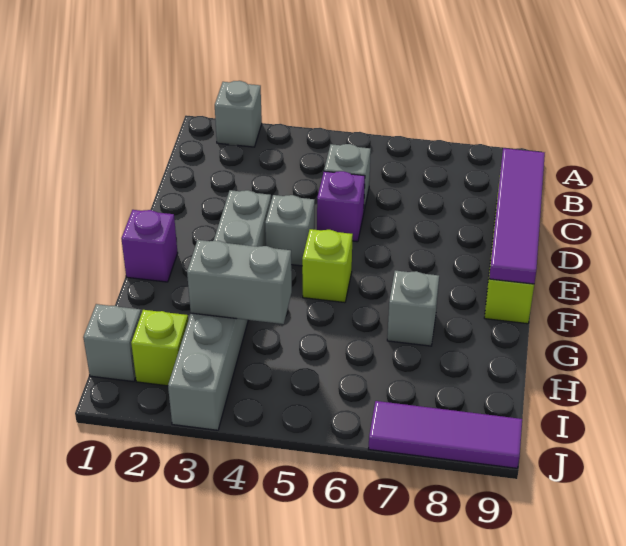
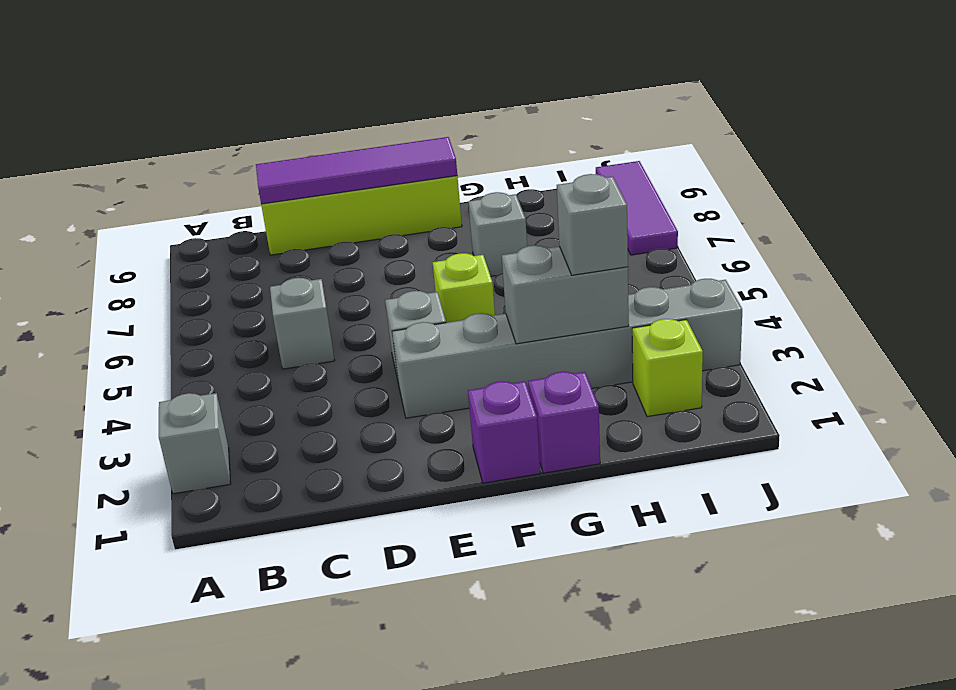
purple brick D5 level 1 -> purple brick G1 level 1
grey brick H3:H4 level 2 -> grey brick G3:H3 level 2
grey brick I1 level 1 -> grey brick H3 level 3

